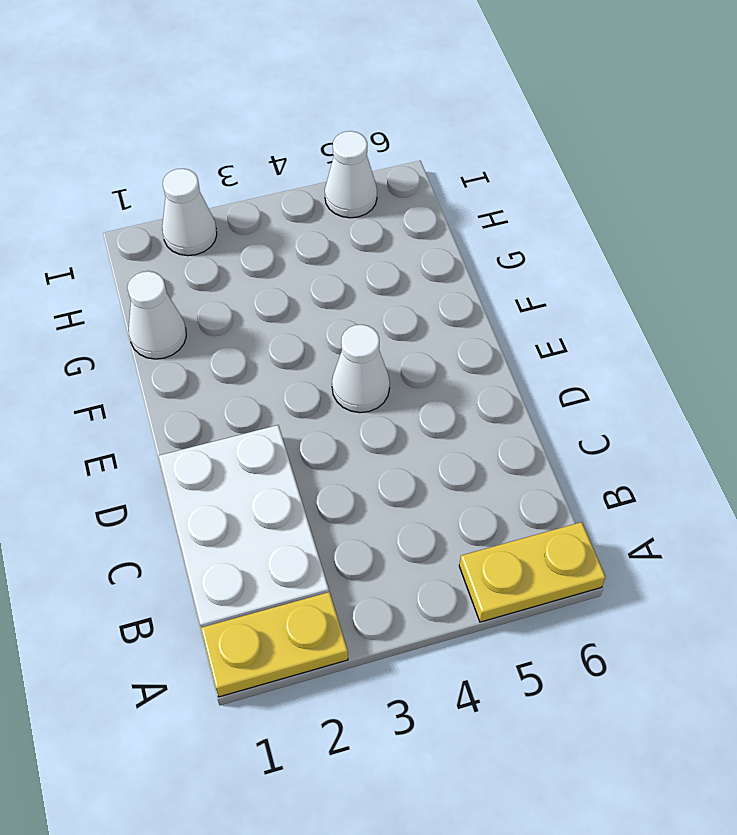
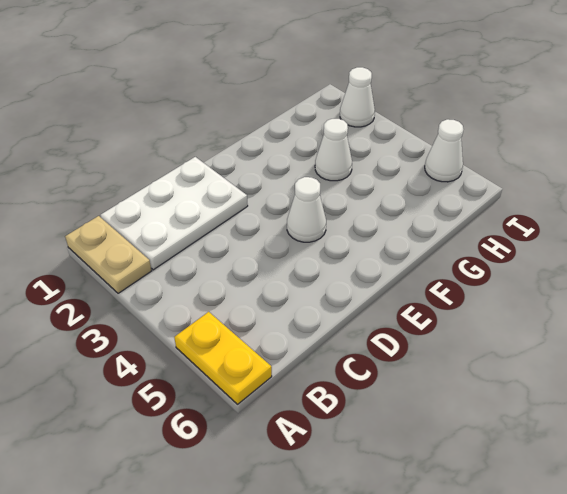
yellow plate A1:A2 level 1 -> tan plate A1:A2 level 1
white cone G1 level 1 -> white cone G3 level 1

